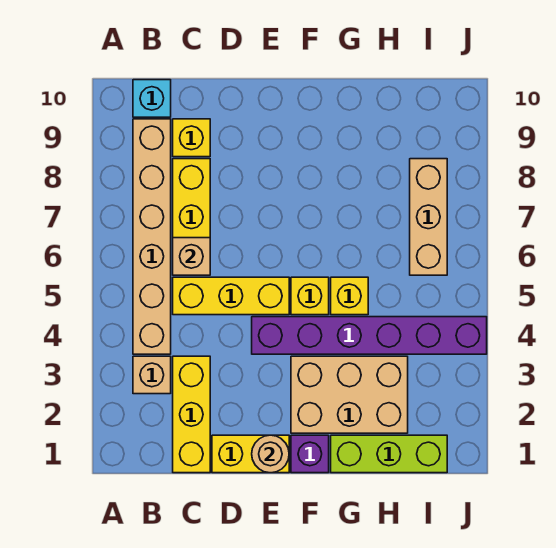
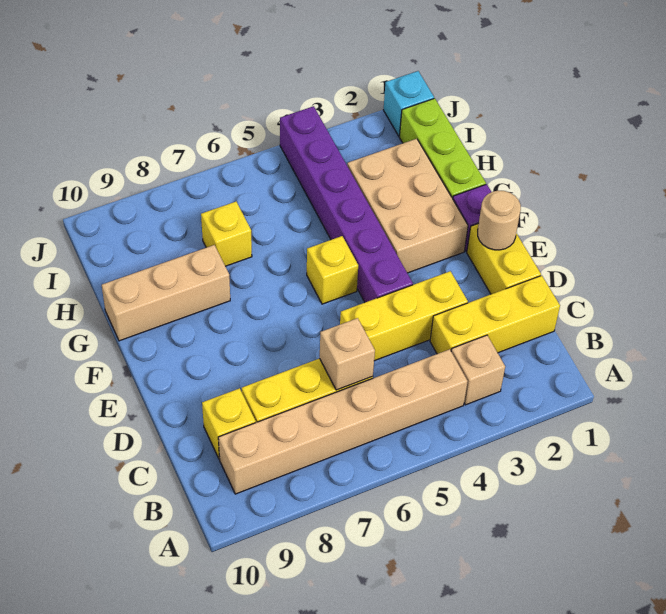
cyan brick B10 level 1 -> cyan brick J1 level 1
yellow brick C5:E5 level 1 -> yellow brick D3:D5 level 1
yellow brick G5 level 1 -> yellow brick H7 level 1
tan brick I6:I8 level 1 -> tan brick G8:G10 level 1

